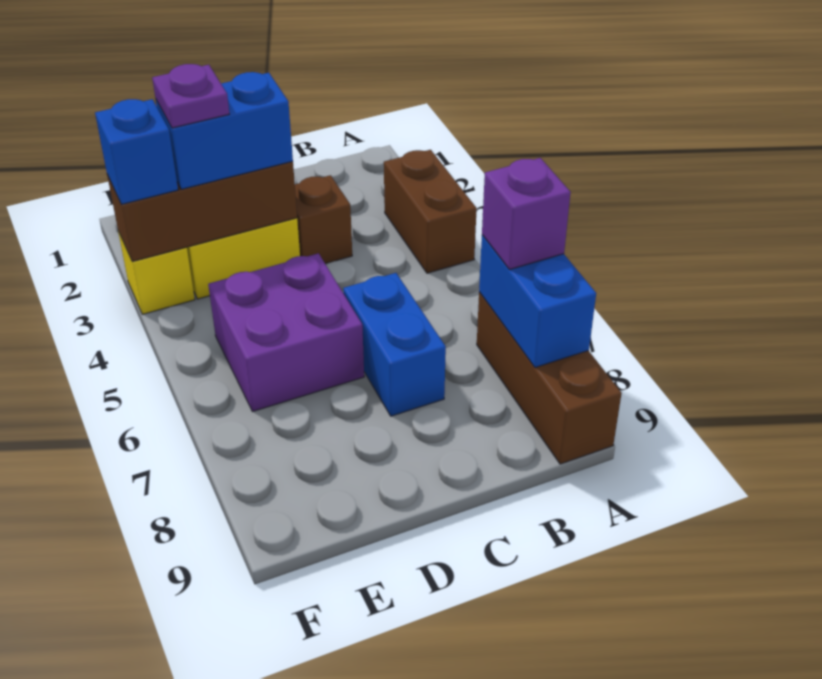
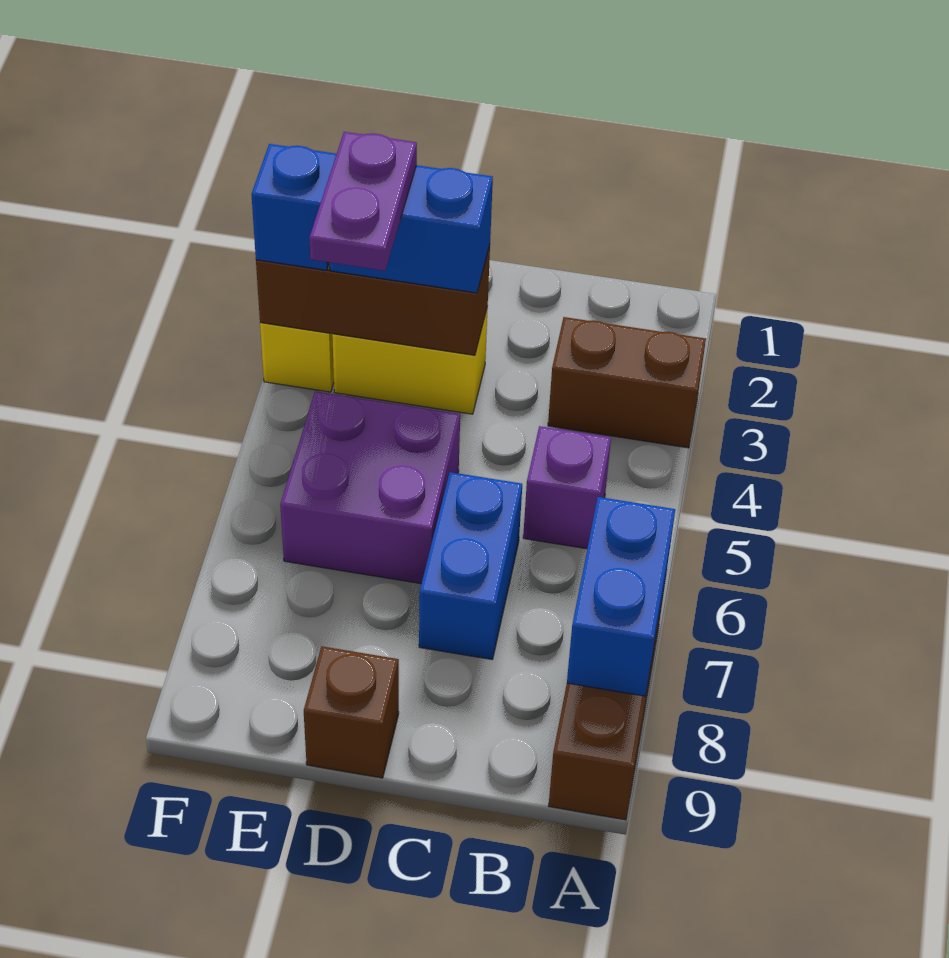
brown brick A3:A4 level 1 -> brown brick A3:B3 level 1
purple brick A7 level 3 -> purple brick B5 level 1
brown brick C3 level 1 -> brown brick D9 level 1
purple plate E3 level 4 -> purple plate E3:E4 level 4

